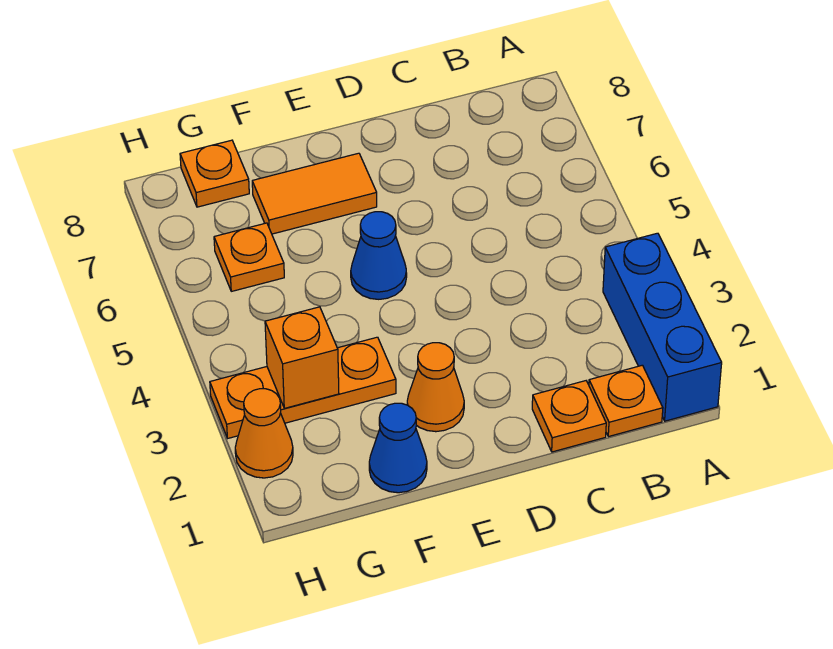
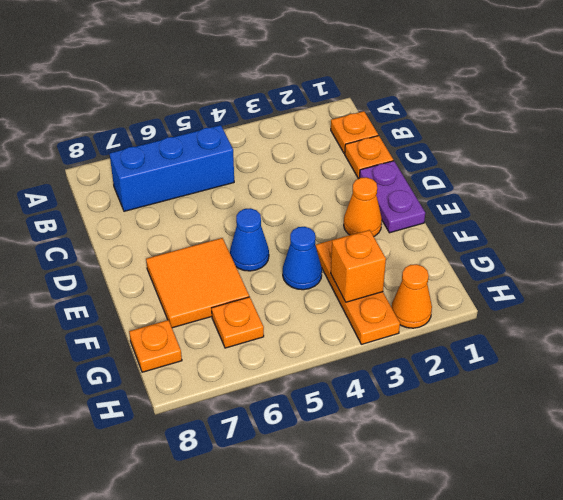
blue brick A1:A3 level 1 -> blue brick B5:B7 level 1
none -> purple plate D1:E1 level 1
orange tile E7:F7 level 1 -> orange tile E6:F7 level 1
blue cone F1 level 1 -> blue cone F4 level 1

